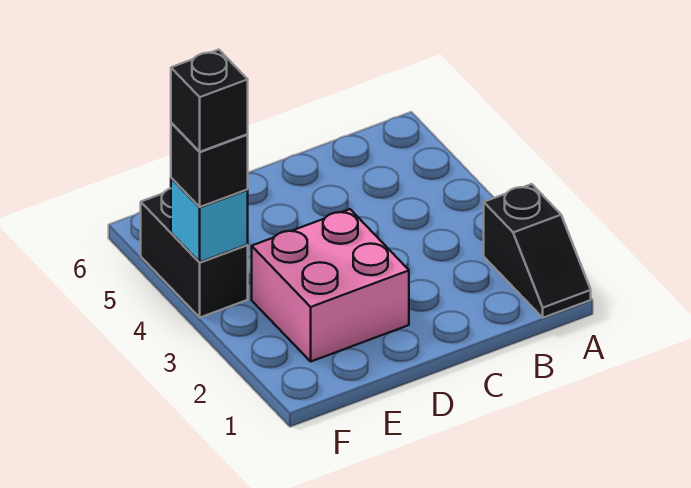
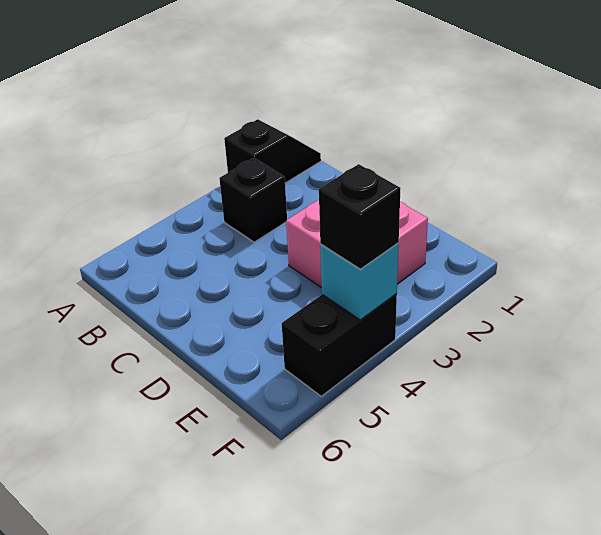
black brick F4 level 4 -> black brick B3 level 1

